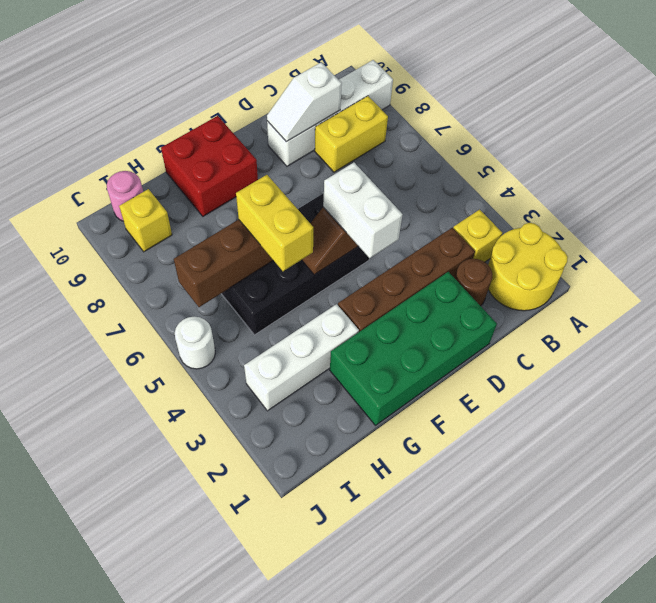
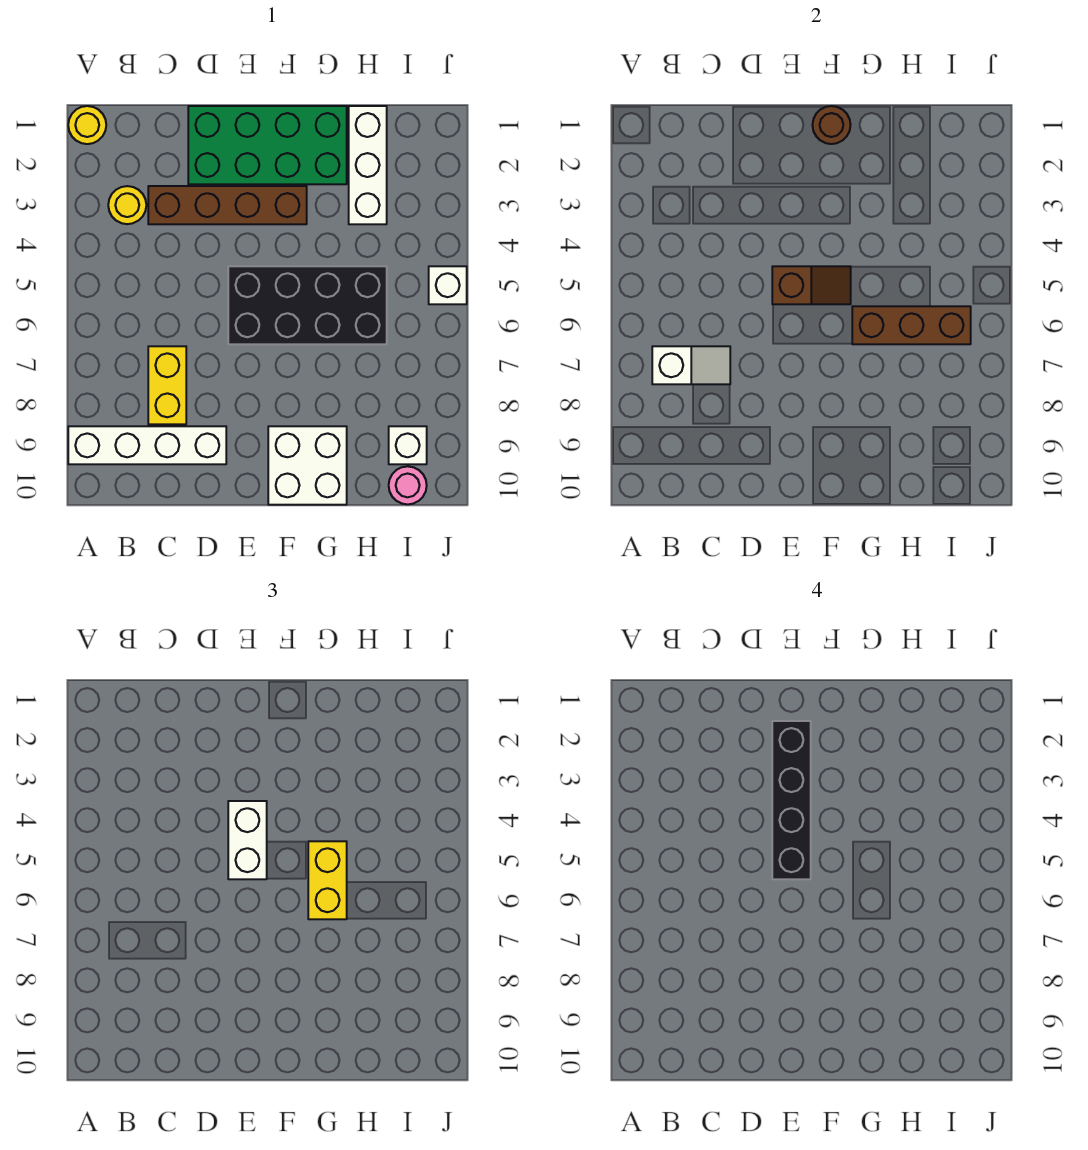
yellow round brick A1:B2 level 1 -> yellow round brick A1 level 1
yellow brick B3 level 1 -> yellow round brick B3 level 1
yellow brick B8:C8 level 1 -> yellow brick C7:C8 level 1
brown round brick C2 level 1 -> brown round brick F1 level 2
white slope C9:D9 level 2 top C -> white slope B7:C7 level 2 top B
none -> black brick E2:E5 level 4
red brick F9:G10 level 1 -> white brick F9:G10 level 1
white brick G3:I3 level 1 -> white brick H1:H3 level 1
yellow brick I9 level 1 -> white brick I9 level 1
white round brick J5 level 1 -> white brick J5 level 1

